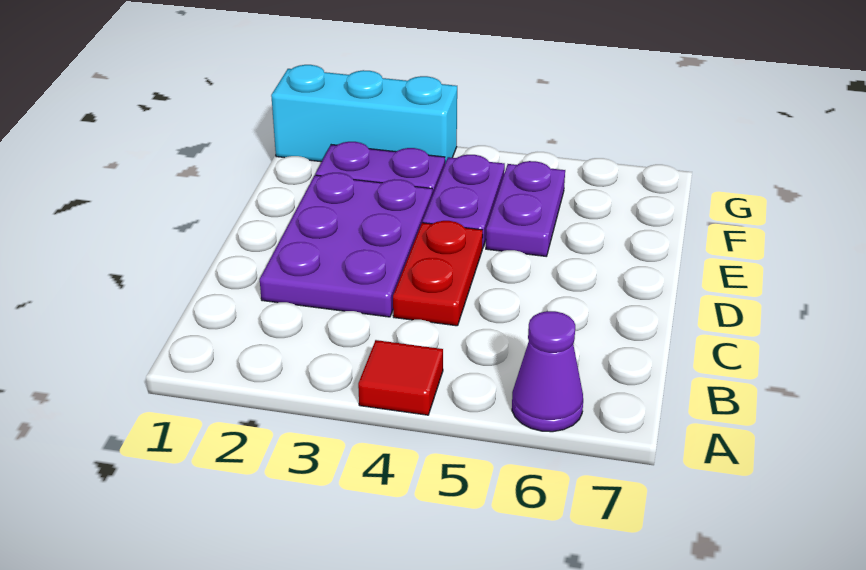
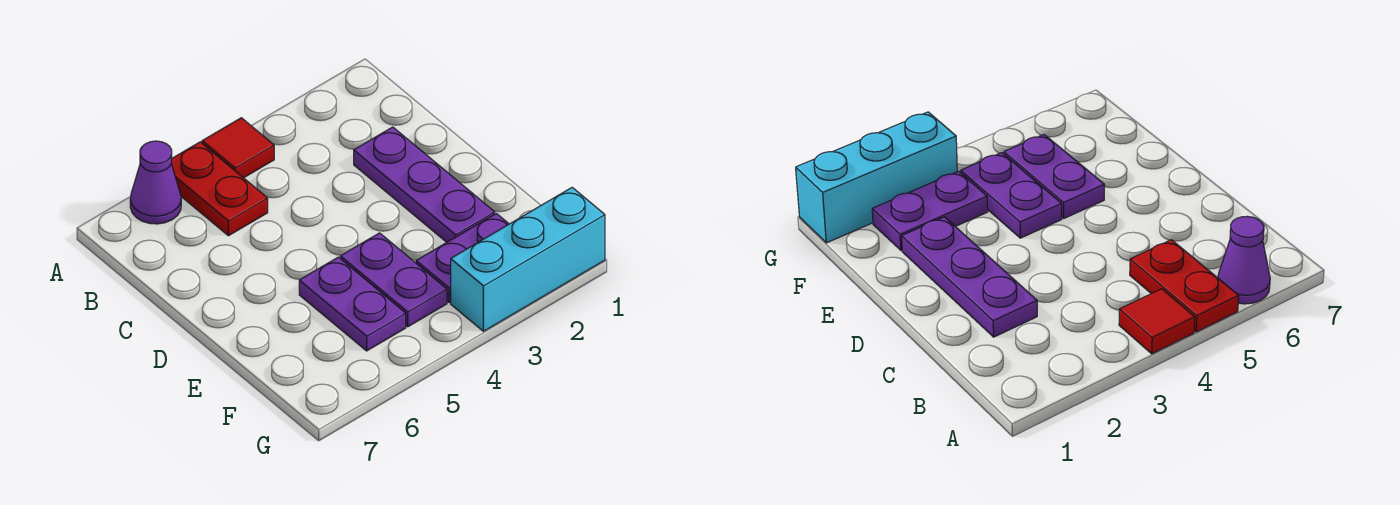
purple plate C2:E3 level 1 -> purple plate C2:E2 level 1
red plate C4:D4 level 1 -> red plate A5:B5 level 1

